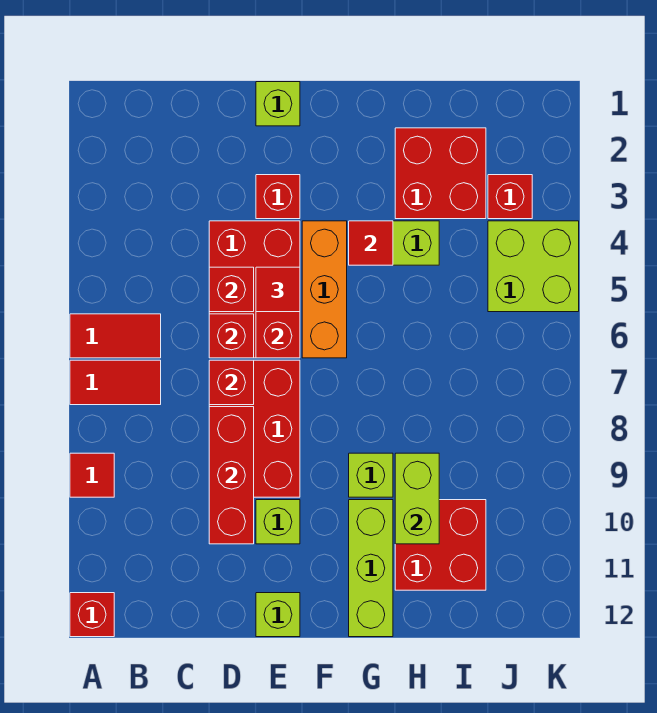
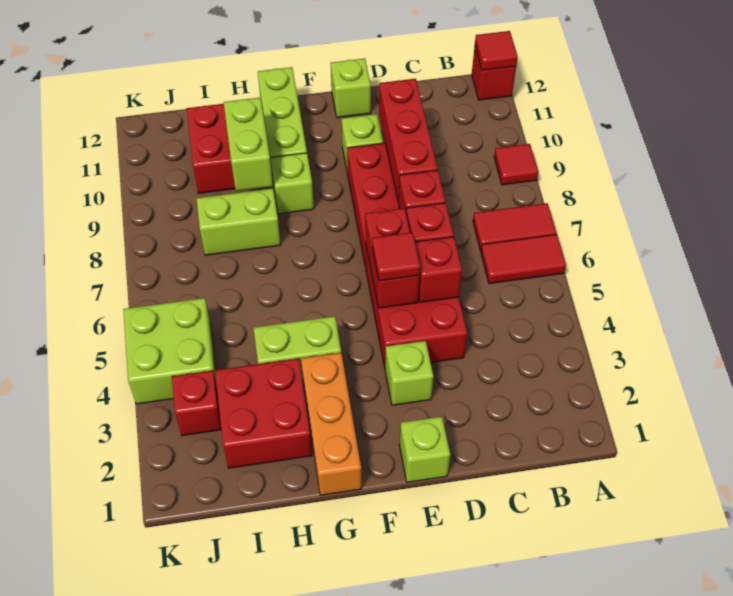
red brick E3 level 1 -> lime brick E3 level 1
orange brick F4:F6 level 1 -> orange brick G1:G3 level 1
red tile G4 level 2 -> red tile A12 level 2
none -> lime brick H8:I8 level 1

